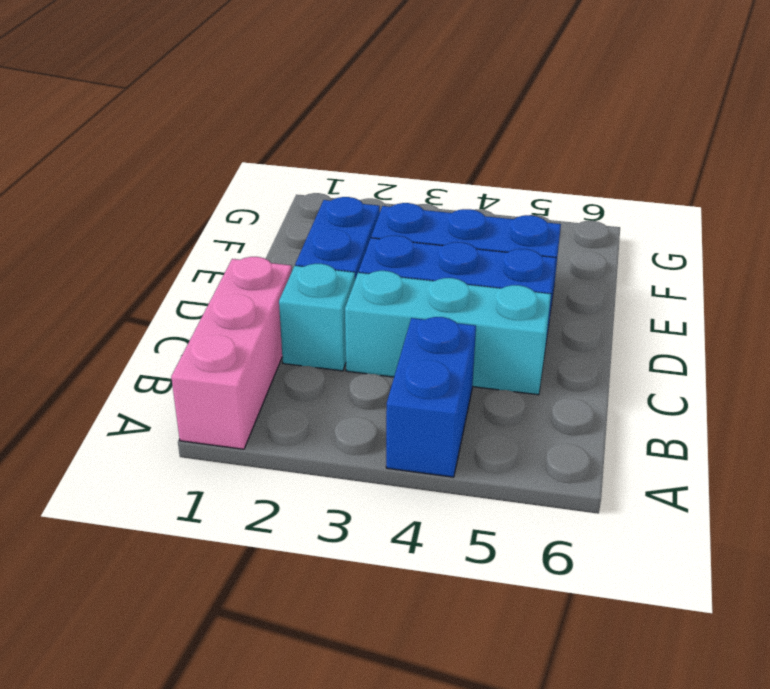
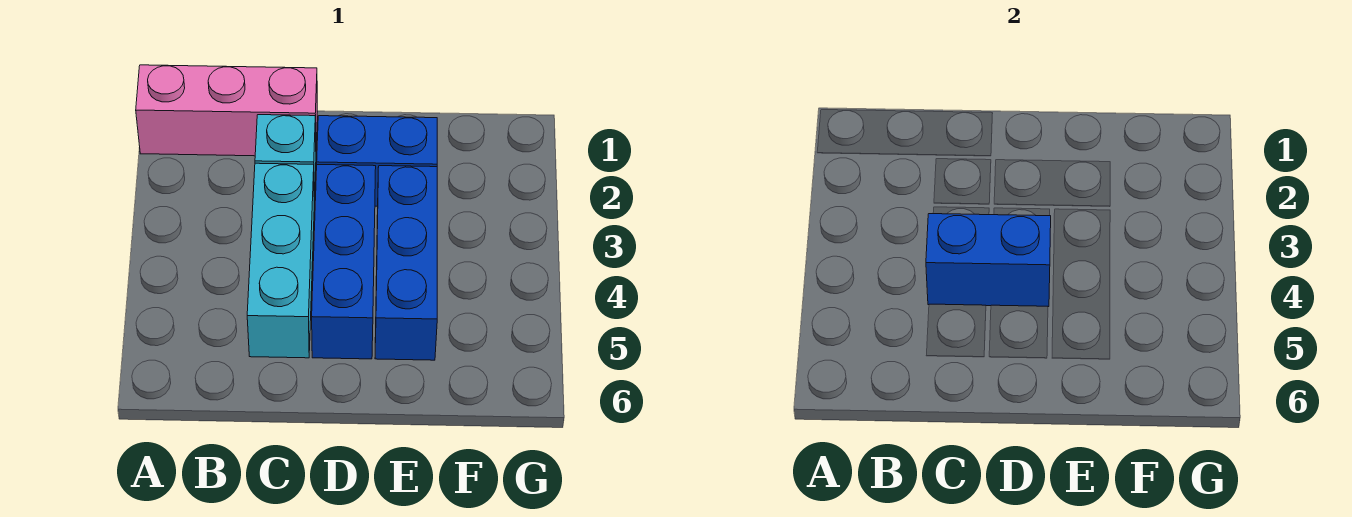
blue brick A4:B4 level 1 -> blue brick C4:D4 level 2

